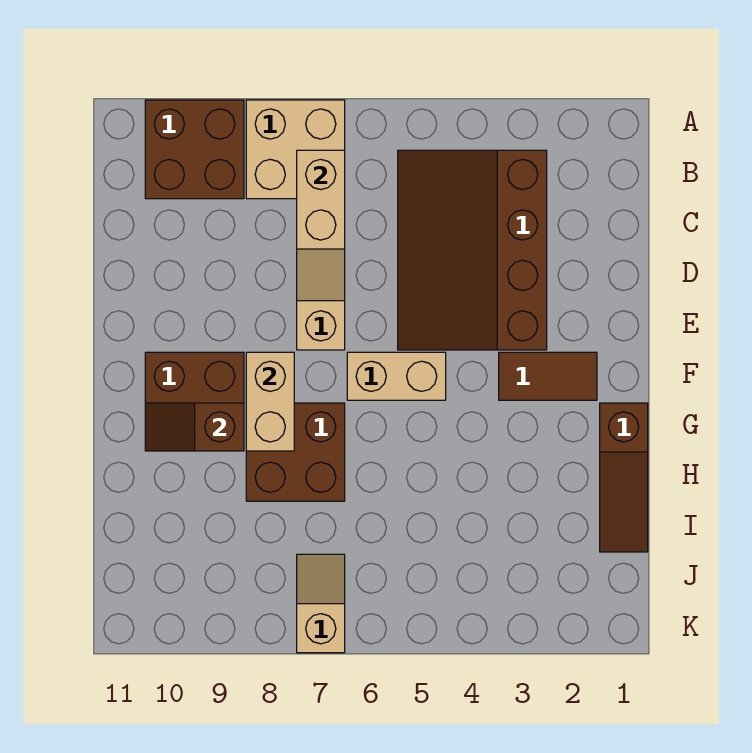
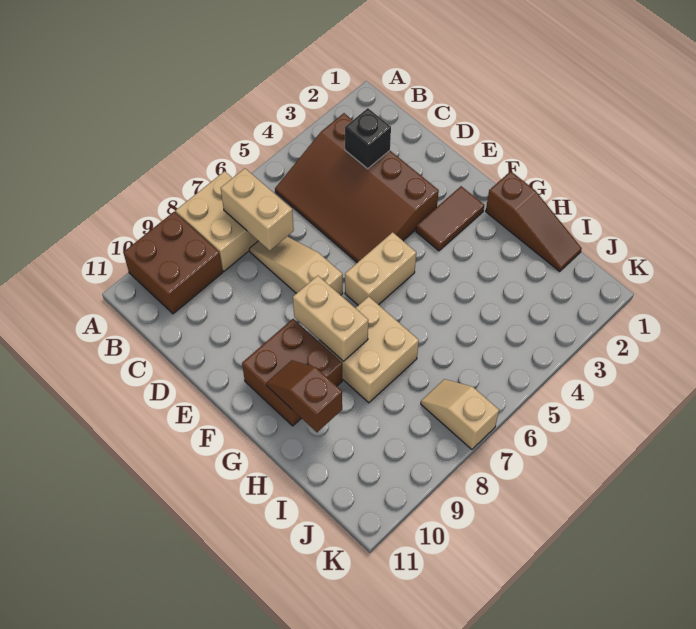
none -> black brick C3 level 2
brown brick G7:H8 level 1 -> tan brick G7:H8 level 1
brown slope G9:G10 level 2 top 9 -> brown slope G10:H10 level 2 top H

